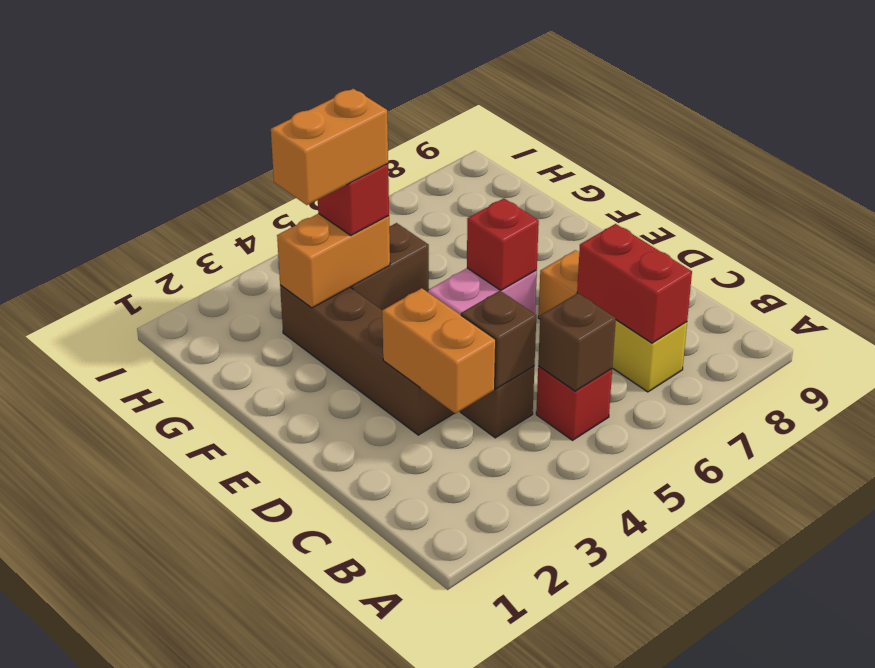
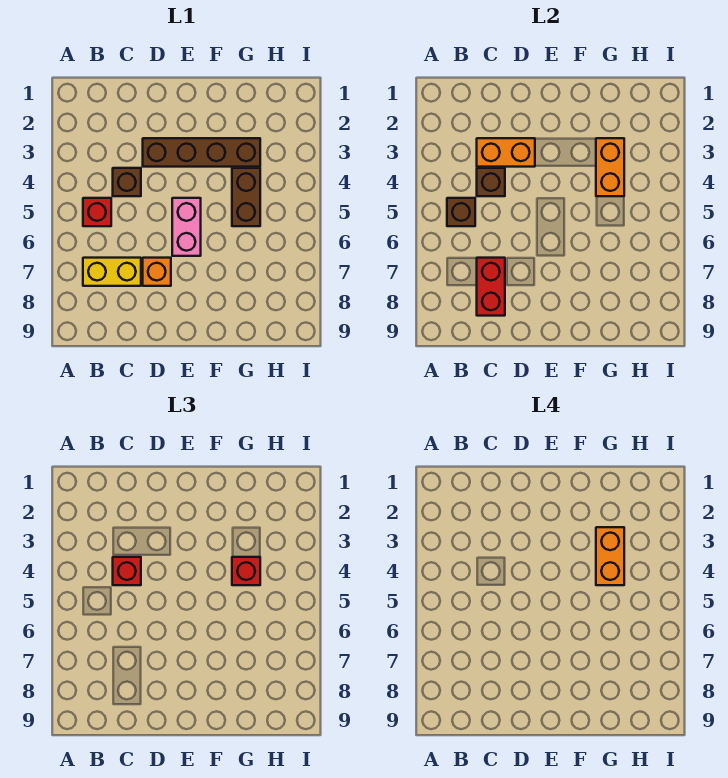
red brick B7:C7 level 2 -> red brick C7:C8 level 2
red brick E6 level 2 -> red brick C4 level 3

